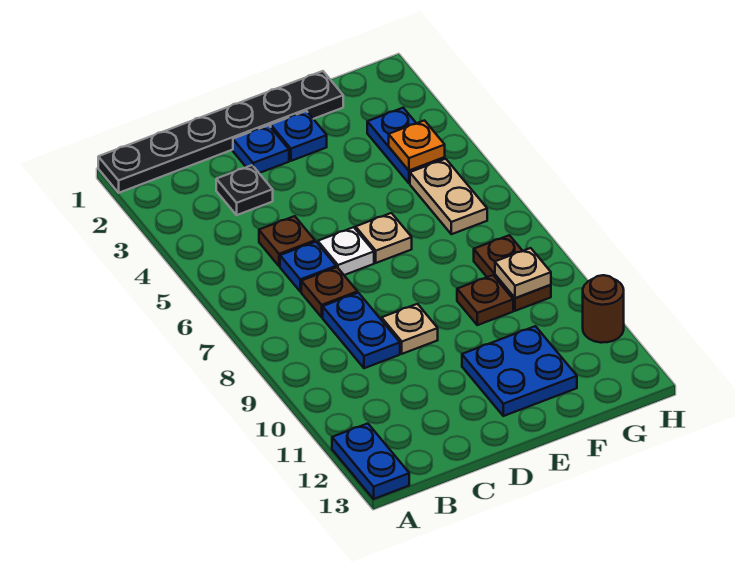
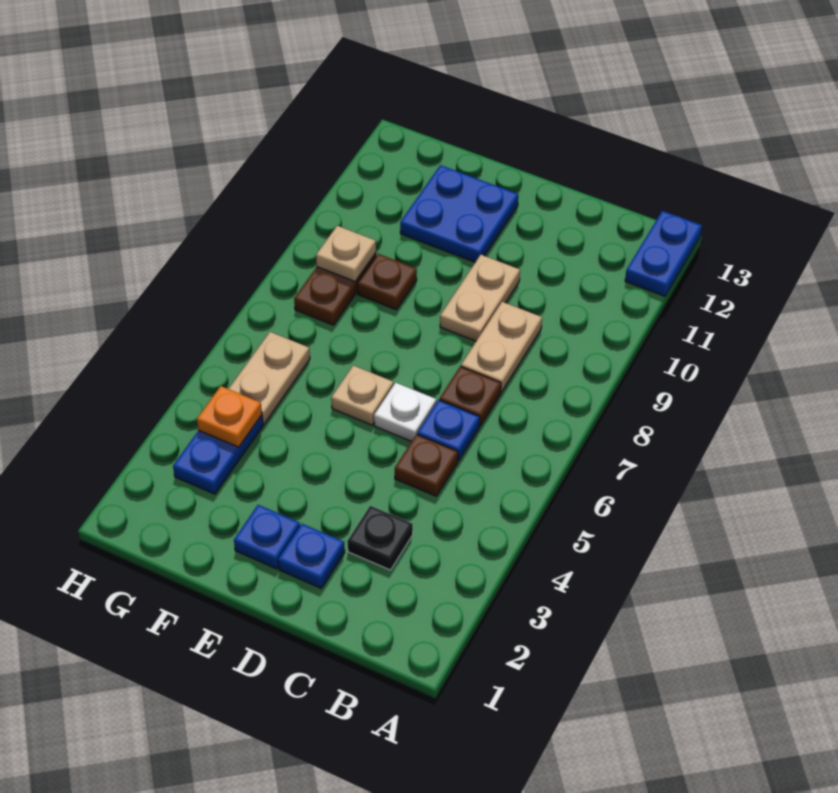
black plate A1:F1 level 1 -> none
blue plate C8:C9 level 1 -> tan plate C8:C9 level 1
tan plate D9 level 1 -> tan plate D9:D10 level 1
brown round brick H11 level 1 -> none

